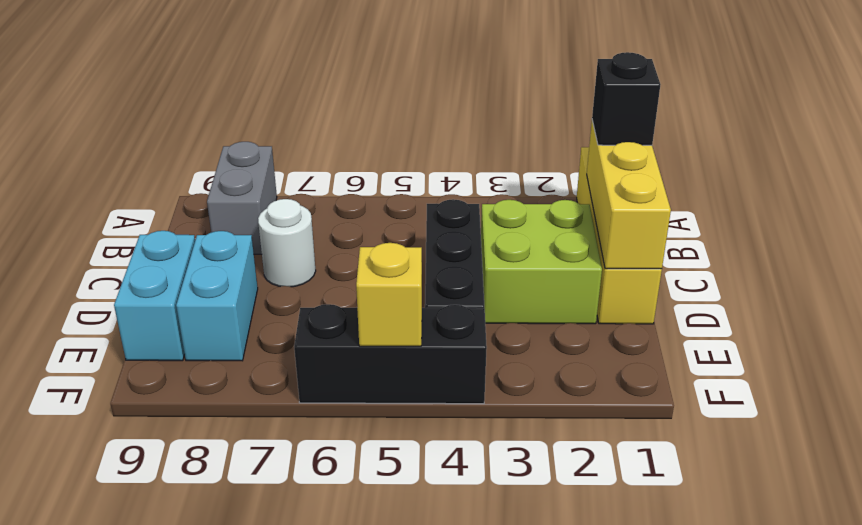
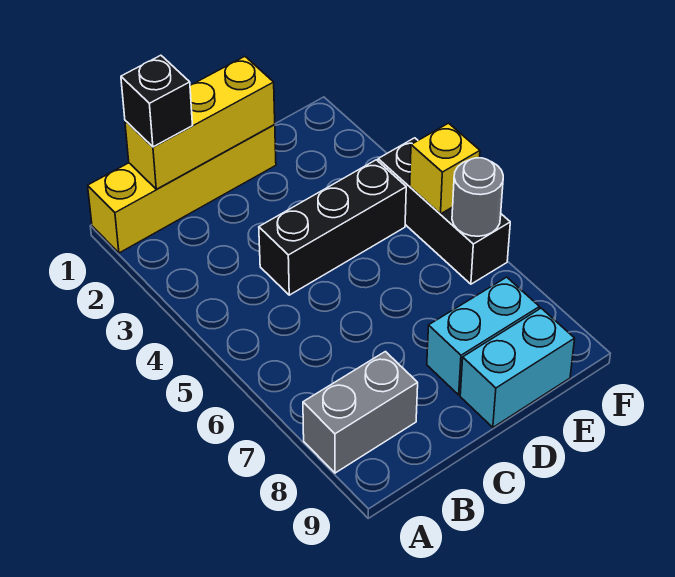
lime brick C2:D3 level 1 -> none
white round brick C7 level 1 -> none
none -> grey round brick F6 level 2

